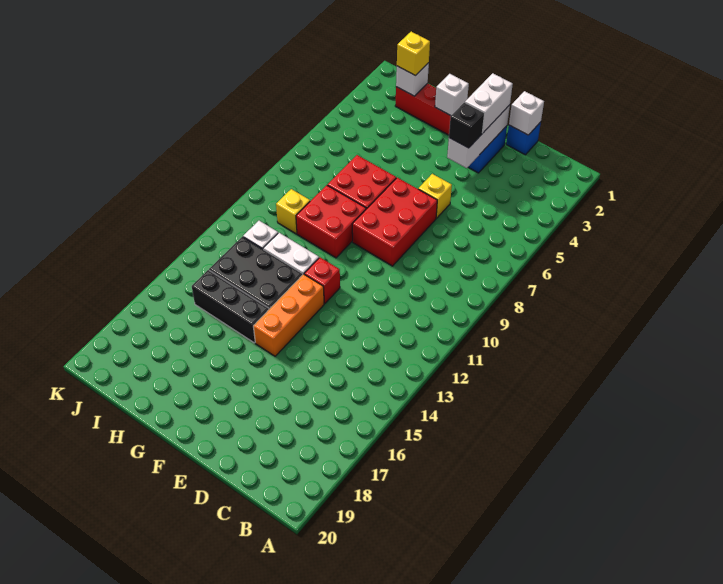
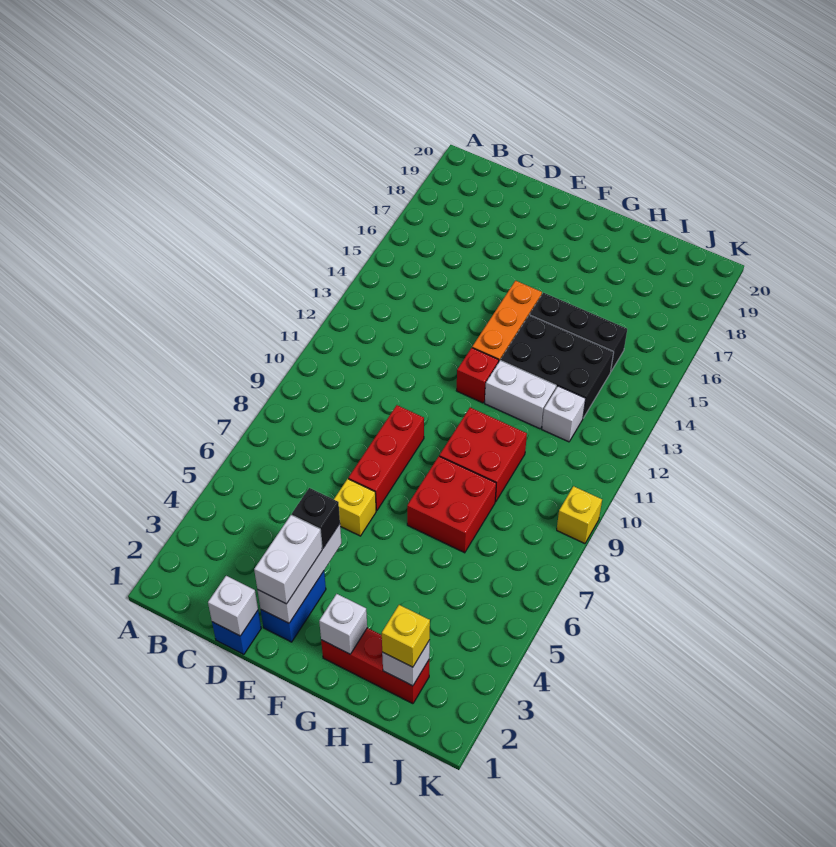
red brick E7:F9 level 1 -> red brick E7:E9 level 1
yellow brick I10 level 1 -> yellow brick K9 level 1

